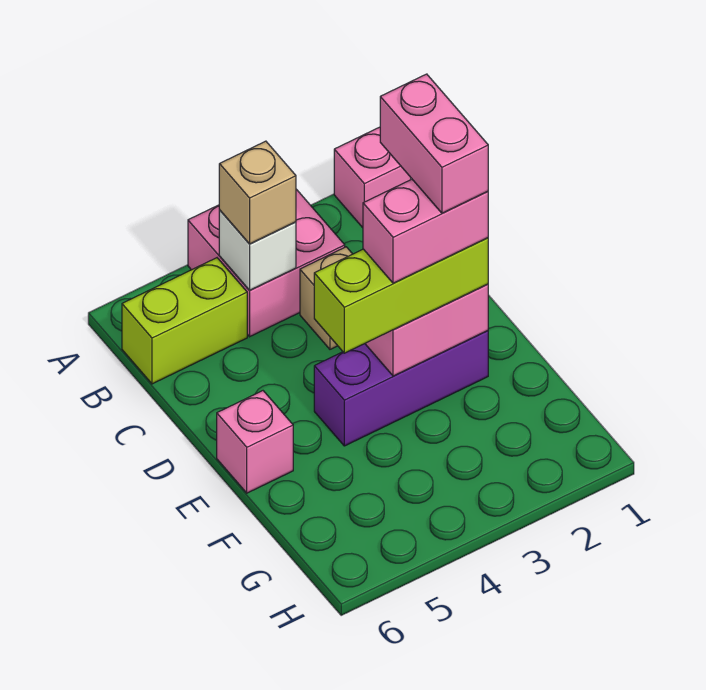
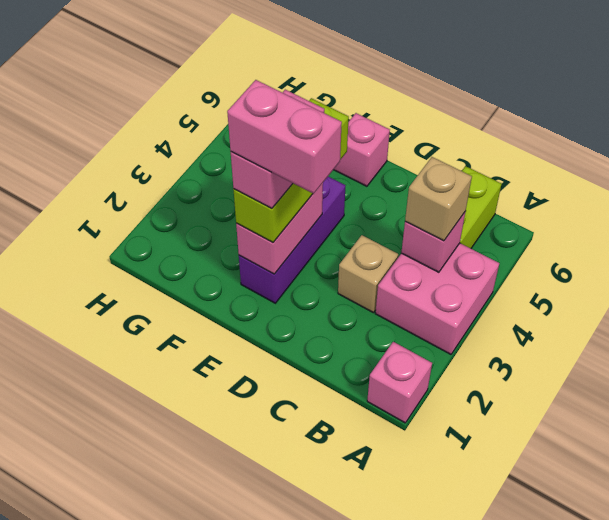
white brick B4 level 2 -> pink brick B4 level 2

